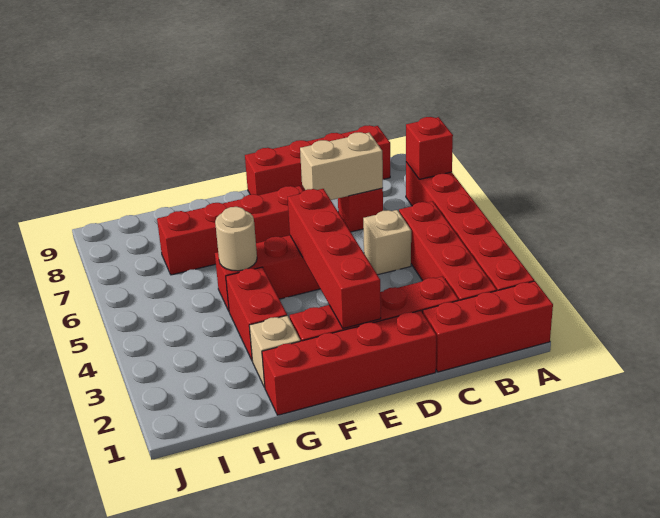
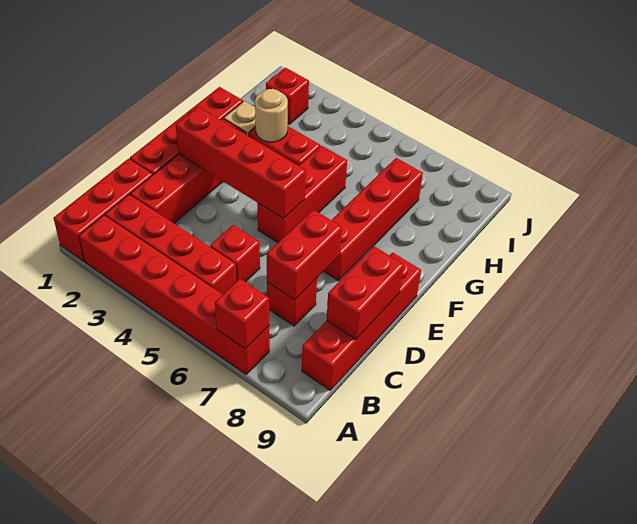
tan brick C5 level 1 -> red brick C5 level 1
tan brick C7:D7 level 2 -> red brick C7:D7 level 2
none -> red brick C9:D9 level 2
tan round brick G5 level 2 -> tan round brick G3 level 2
none -> red brick I2 level 1

